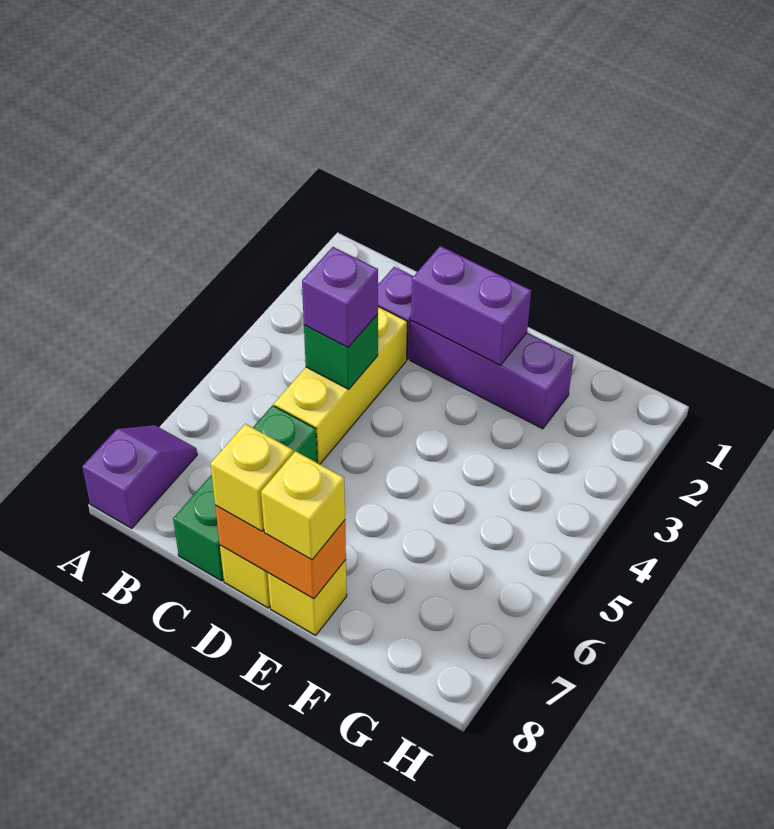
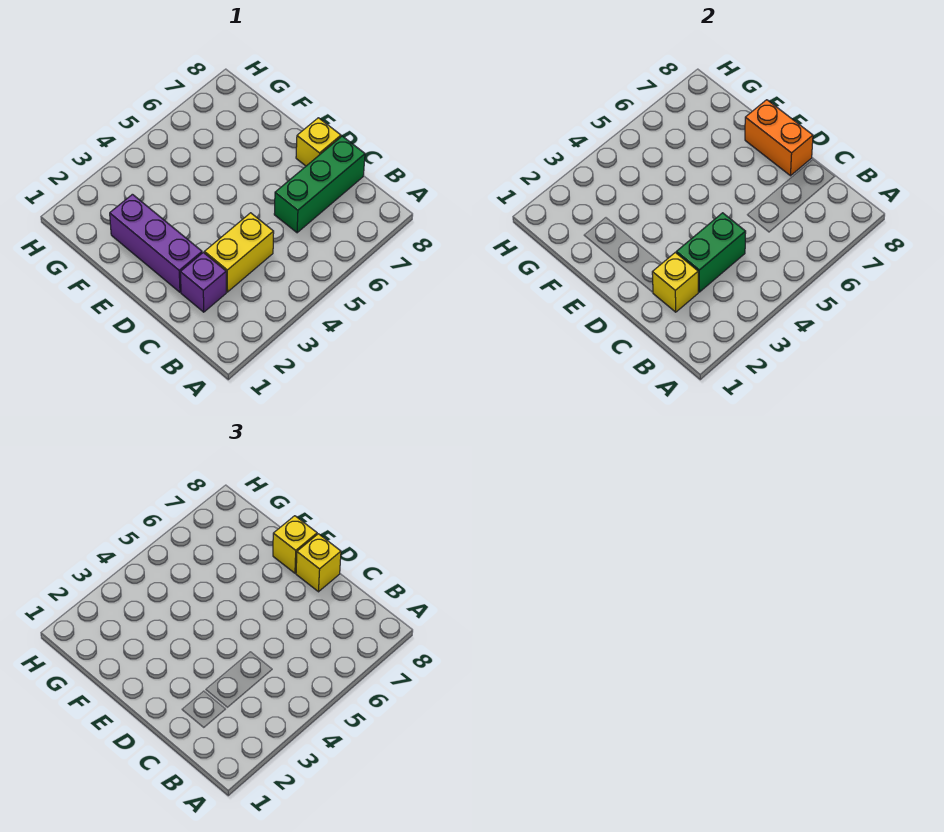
purple slope A7:A8 level 1 top 8 -> none
yellow brick C3:C5 level 1 -> yellow brick C3:C4 level 1
green brick C4 level 2 -> green brick C3:C4 level 2
purple brick C4 level 3 -> none
purple brick D2:E2 level 2 -> none
yellow brick E8 level 1 -> yellow brick C2 level 2

